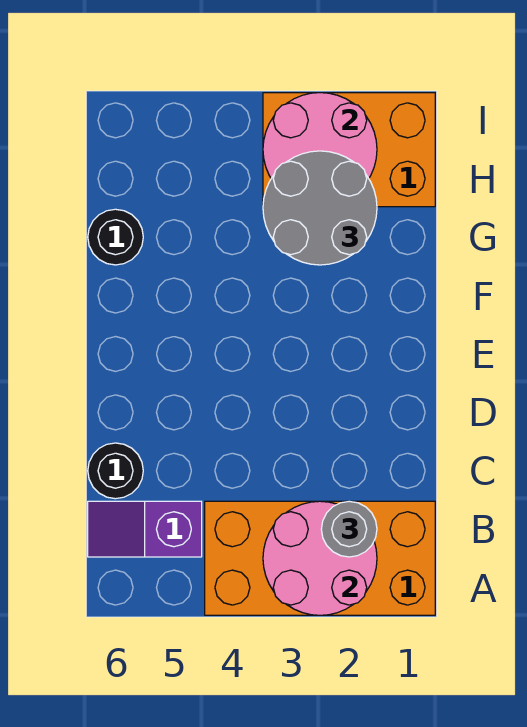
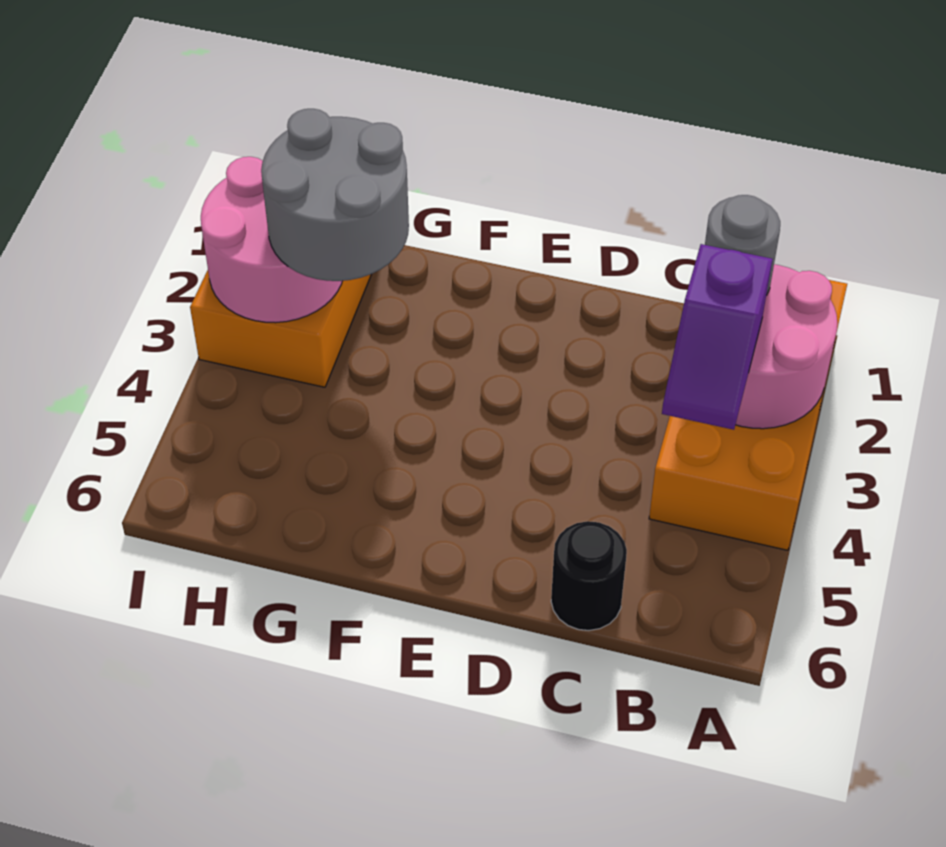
purple slope B5:B6 level 1 top 5 -> purple slope B3:B4 level 3 top 3
black round brick G6 level 1 -> none

